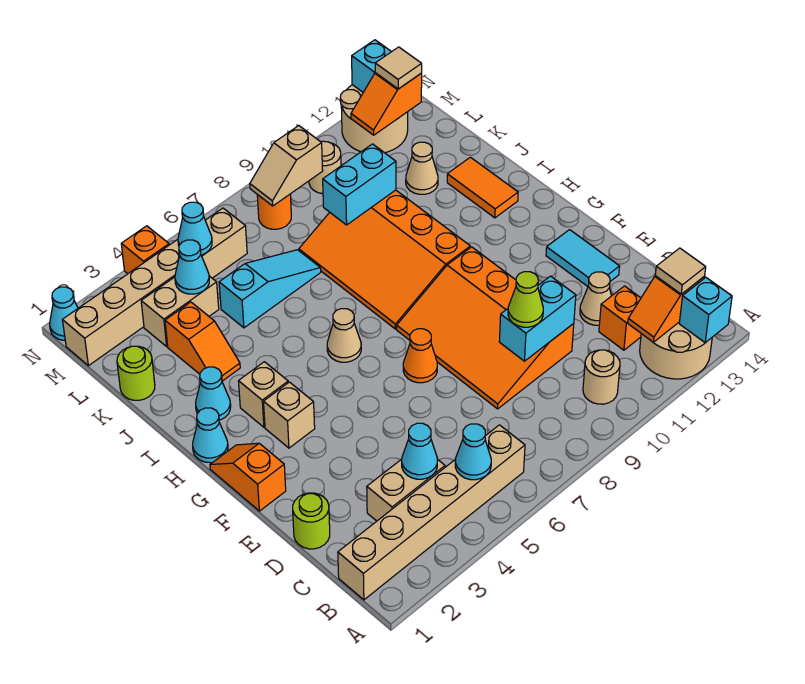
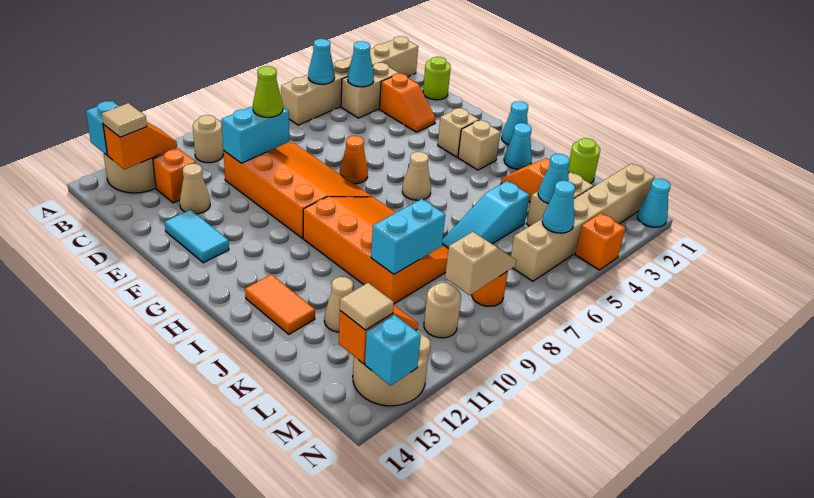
orange slope F1:G1 level 1 top F -> orange slope D3:E3 level 1 top D

